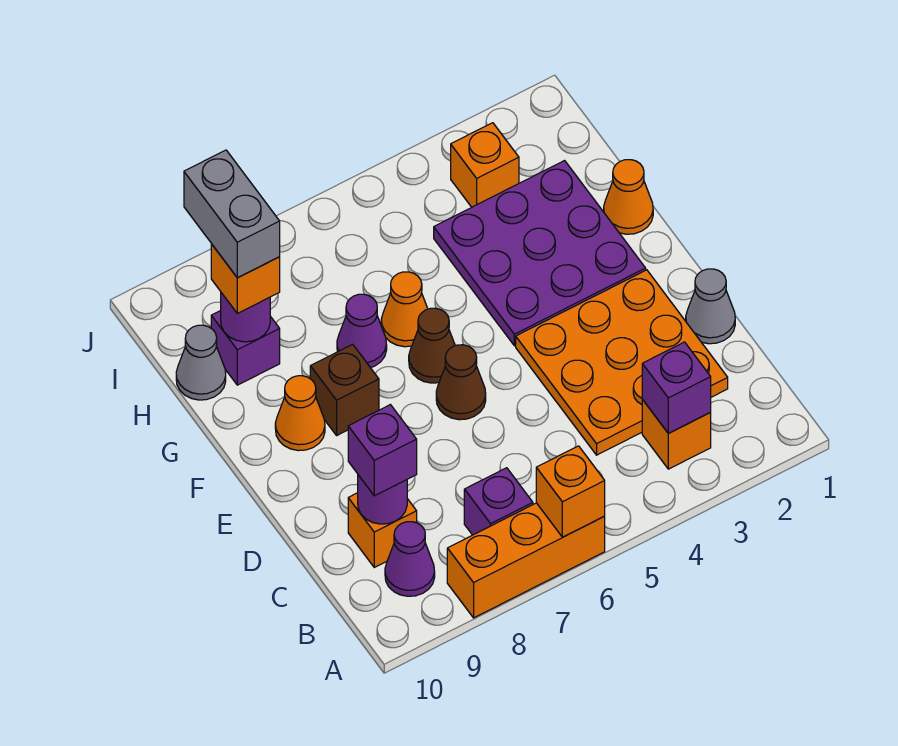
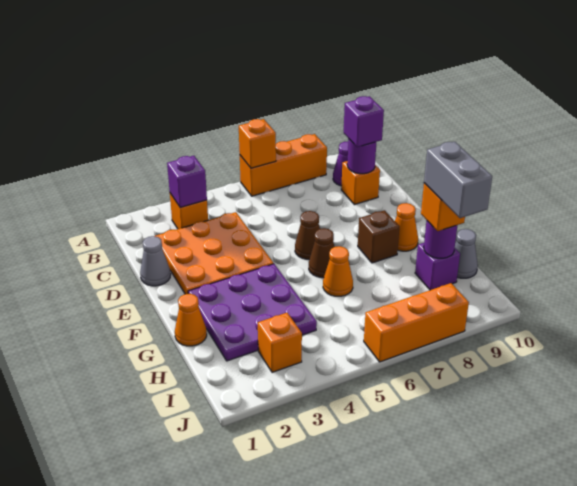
purple brick B7 level 1 -> none
purple cone G7 level 1 -> none
none -> orange brick J6:J8 level 1

